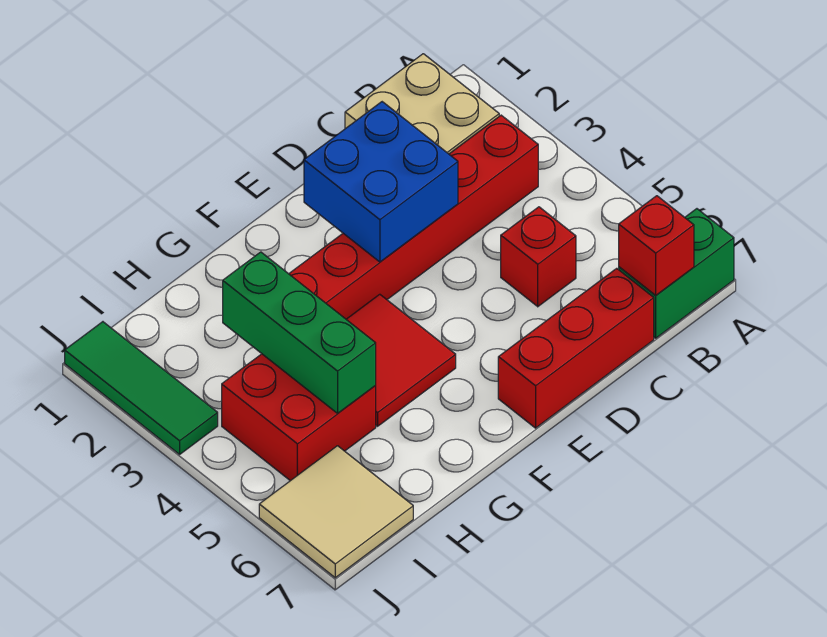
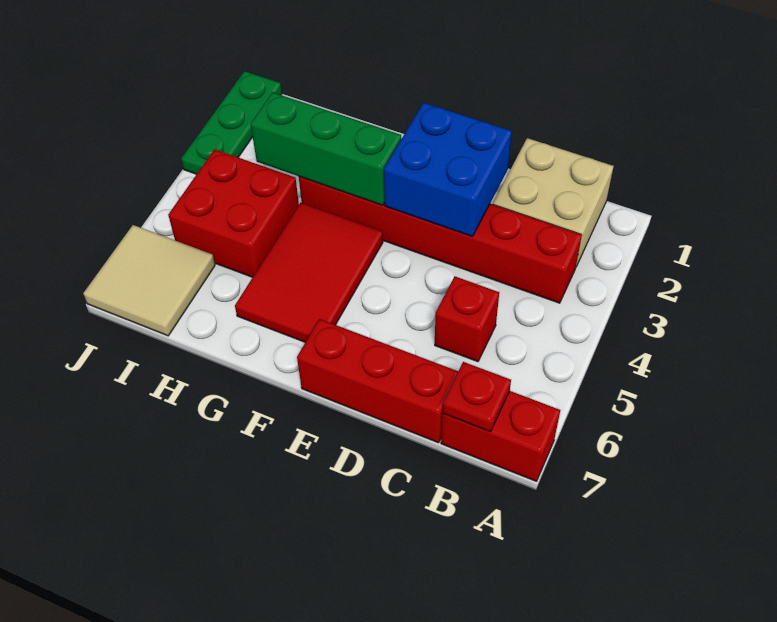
green brick A7:B7 level 1 -> red brick A7:B7 level 1
red brick B7 level 2 -> red plate B7 level 2
red tile F4:G5 level 1 -> red tile F4:G6 level 1
green brick H3:H5 level 2 -> green brick F3:H3 level 2
green tile J1:J3 level 1 -> green plate J1:J3 level 1

